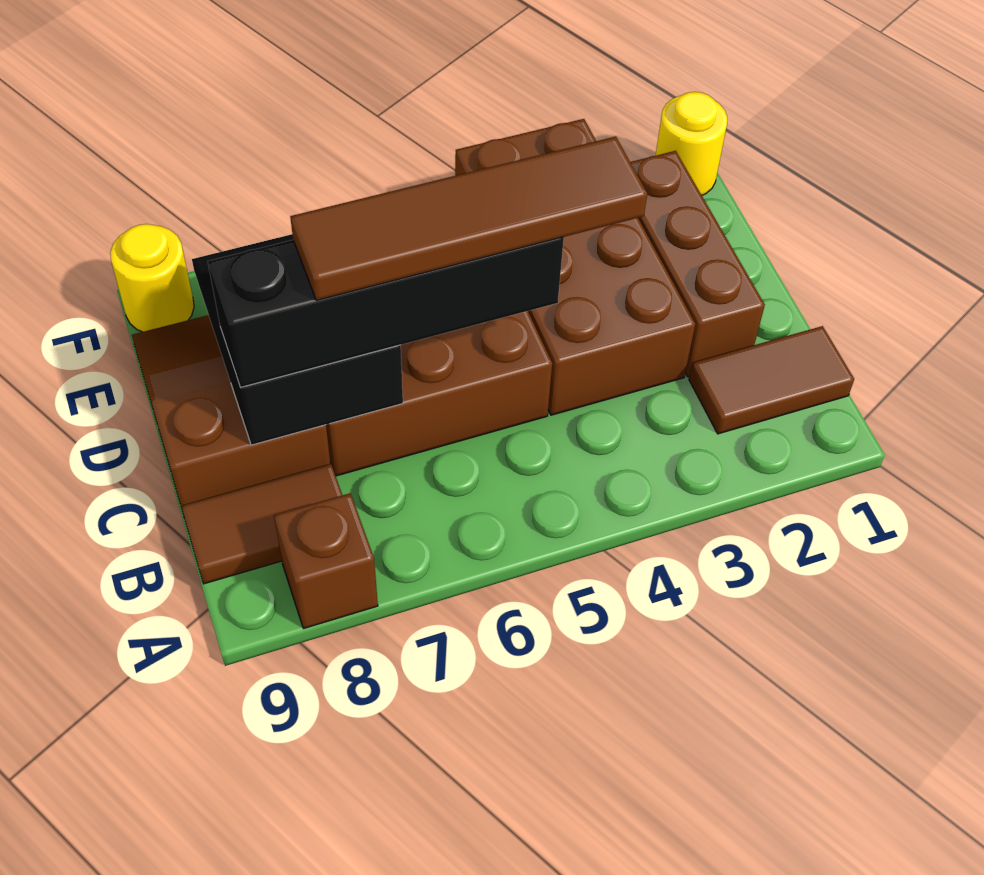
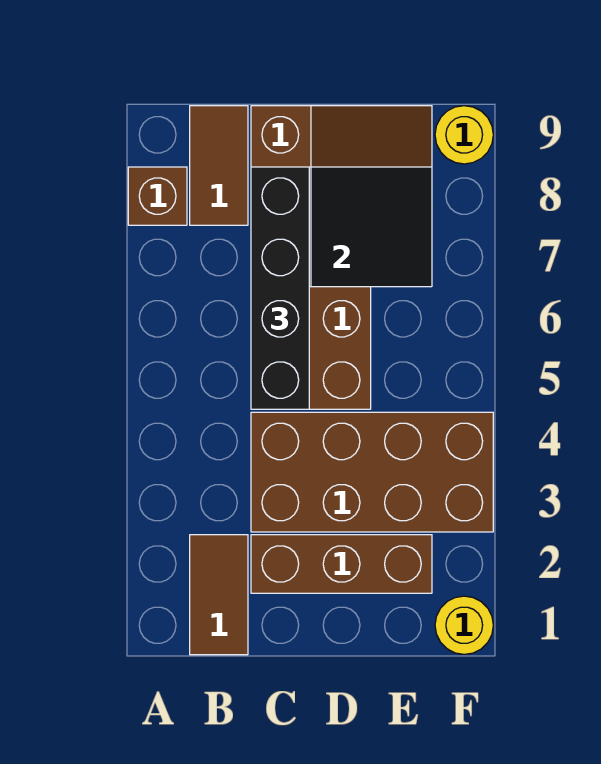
brown tile C4:C7 level 4 -> none

